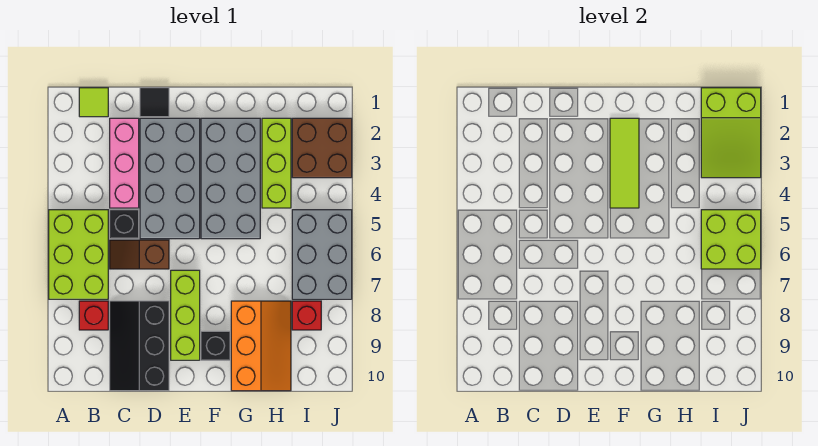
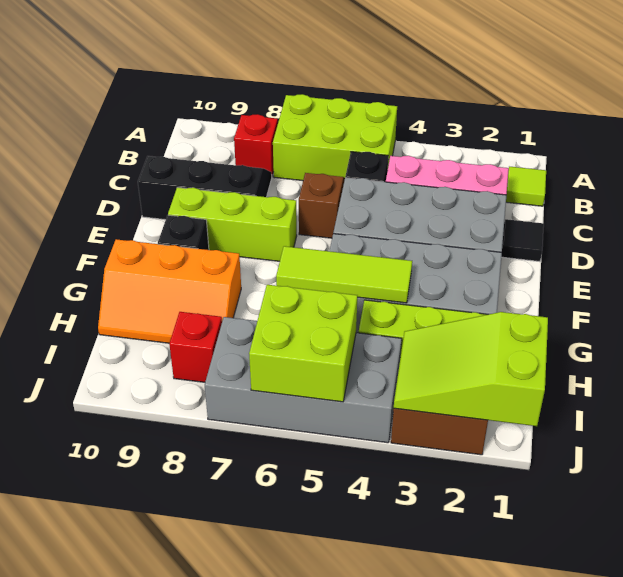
lime tile F2:F4 level 2 -> lime tile G4:G6 level 2
grey brick I5:J7 level 1 -> grey brick I4:J7 level 1

